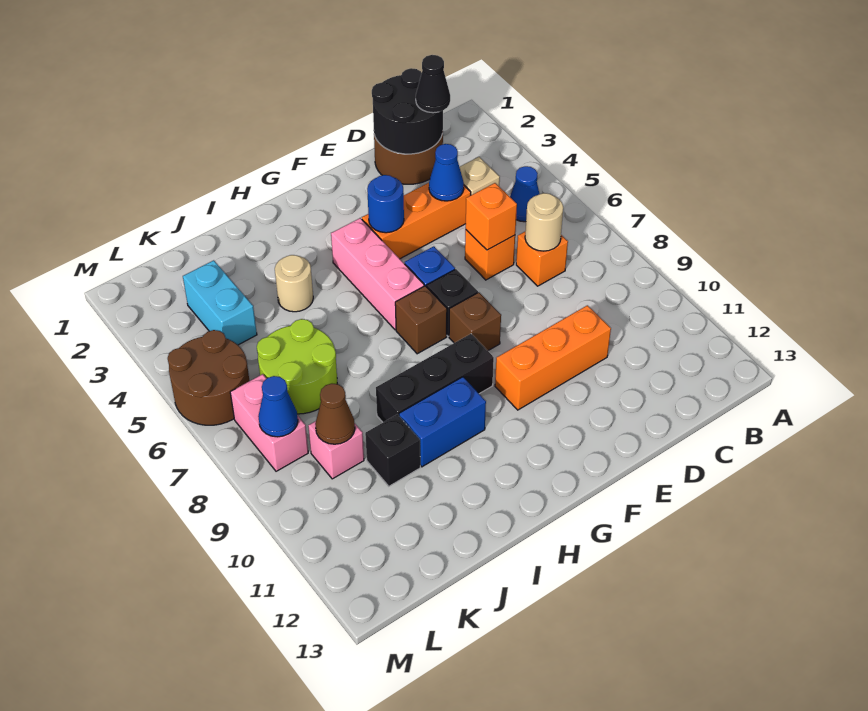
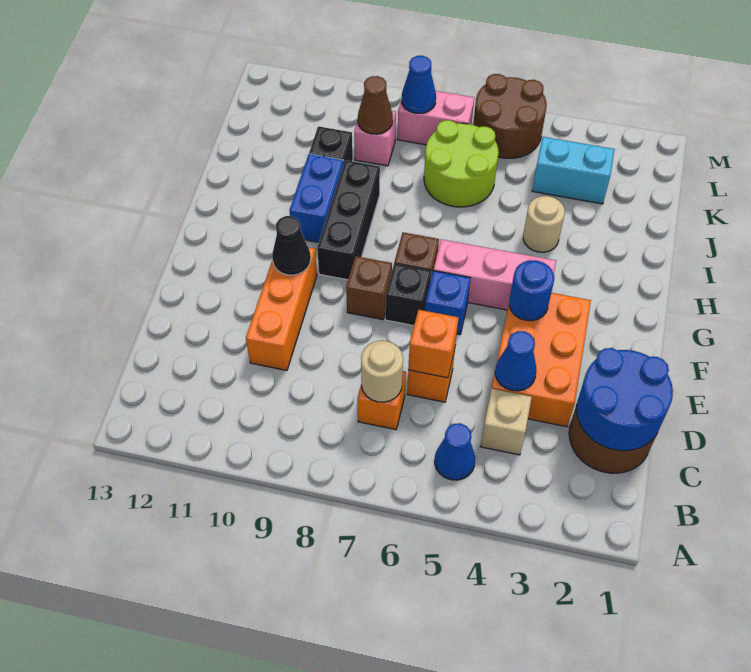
black round brick C1:D2 level 2 -> blue round brick C1:D2 level 2
black cone C2 level 3 -> black cone F10 level 2
orange brick D4:F4 level 1 -> orange brick D3:F4 level 1

